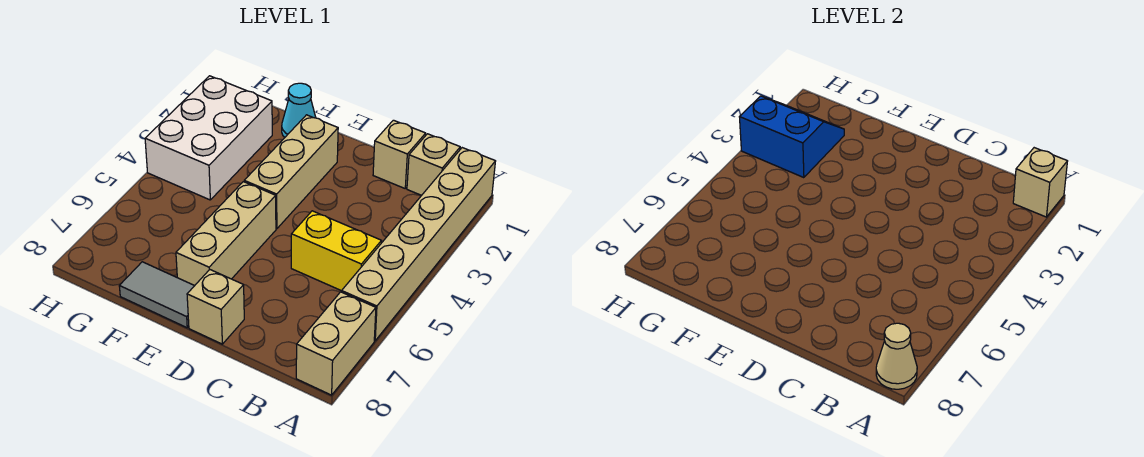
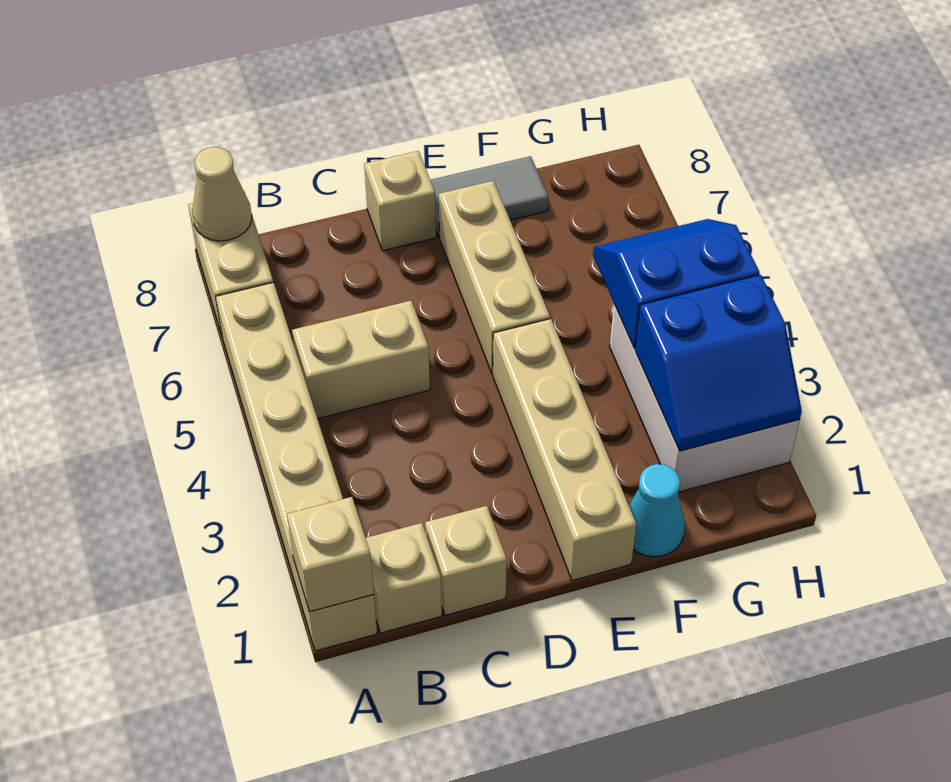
yellow brick B5:C5 level 1 -> tan brick B5:C5 level 1
tan brick E2:E4 level 1 -> tan brick E1:E4 level 1
none -> blue slope G4:H5 level 2 top 4

